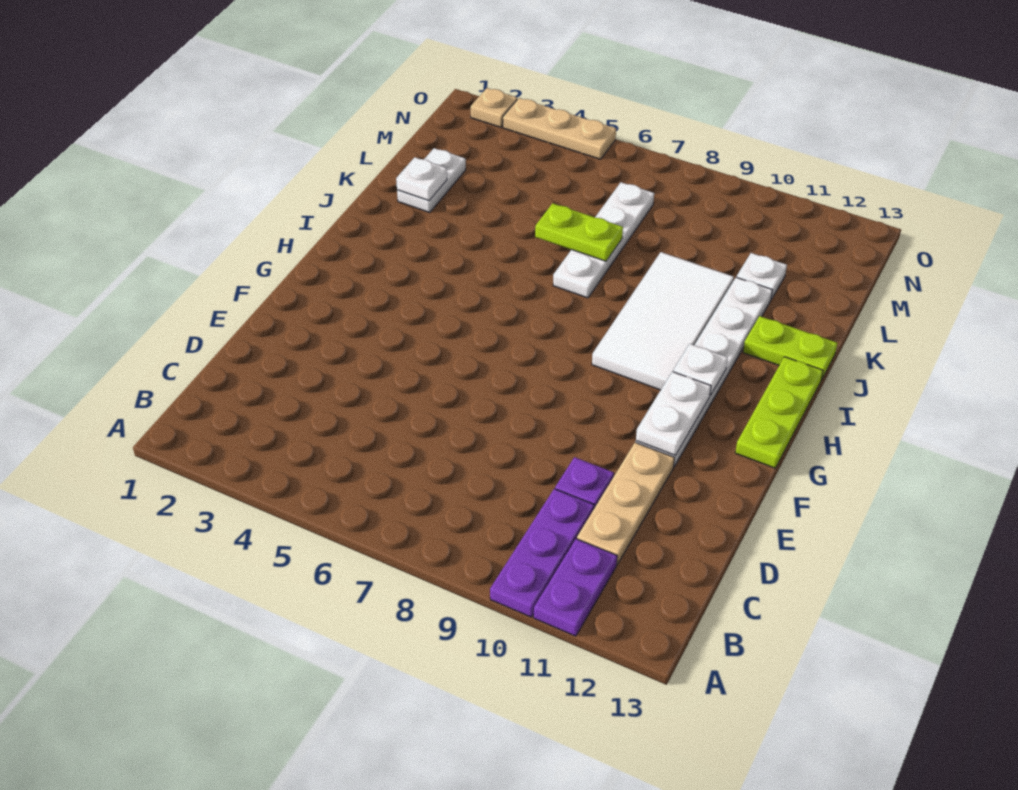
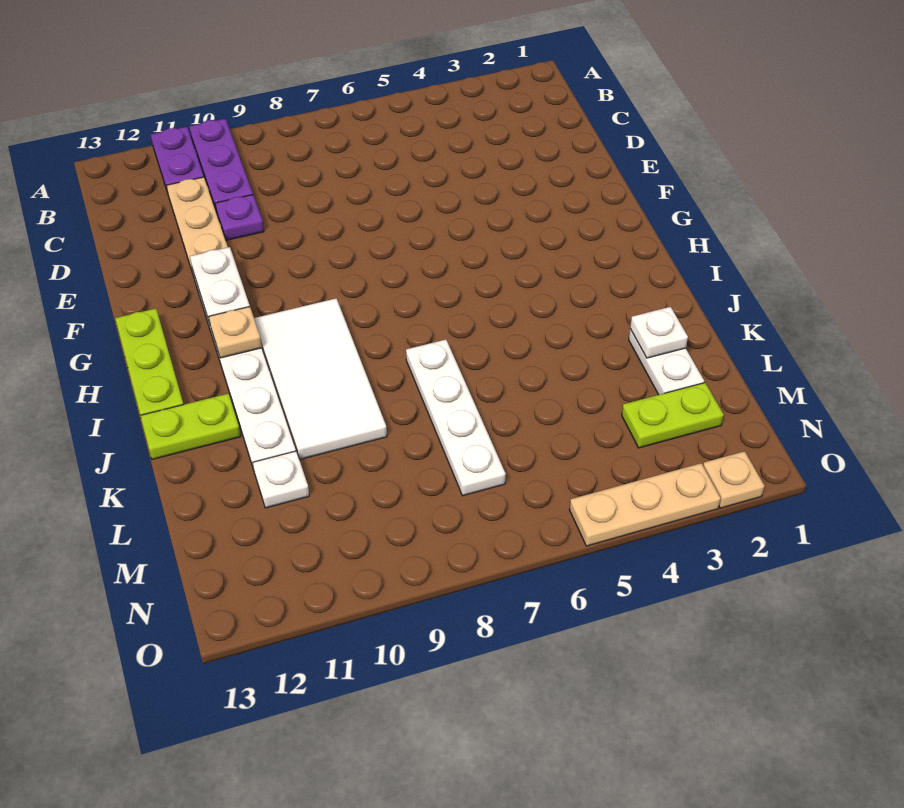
white plate H11 level 2 -> tan plate H11 level 2
lime plate K6:K7 level 2 -> lime plate M2:M3 level 1

